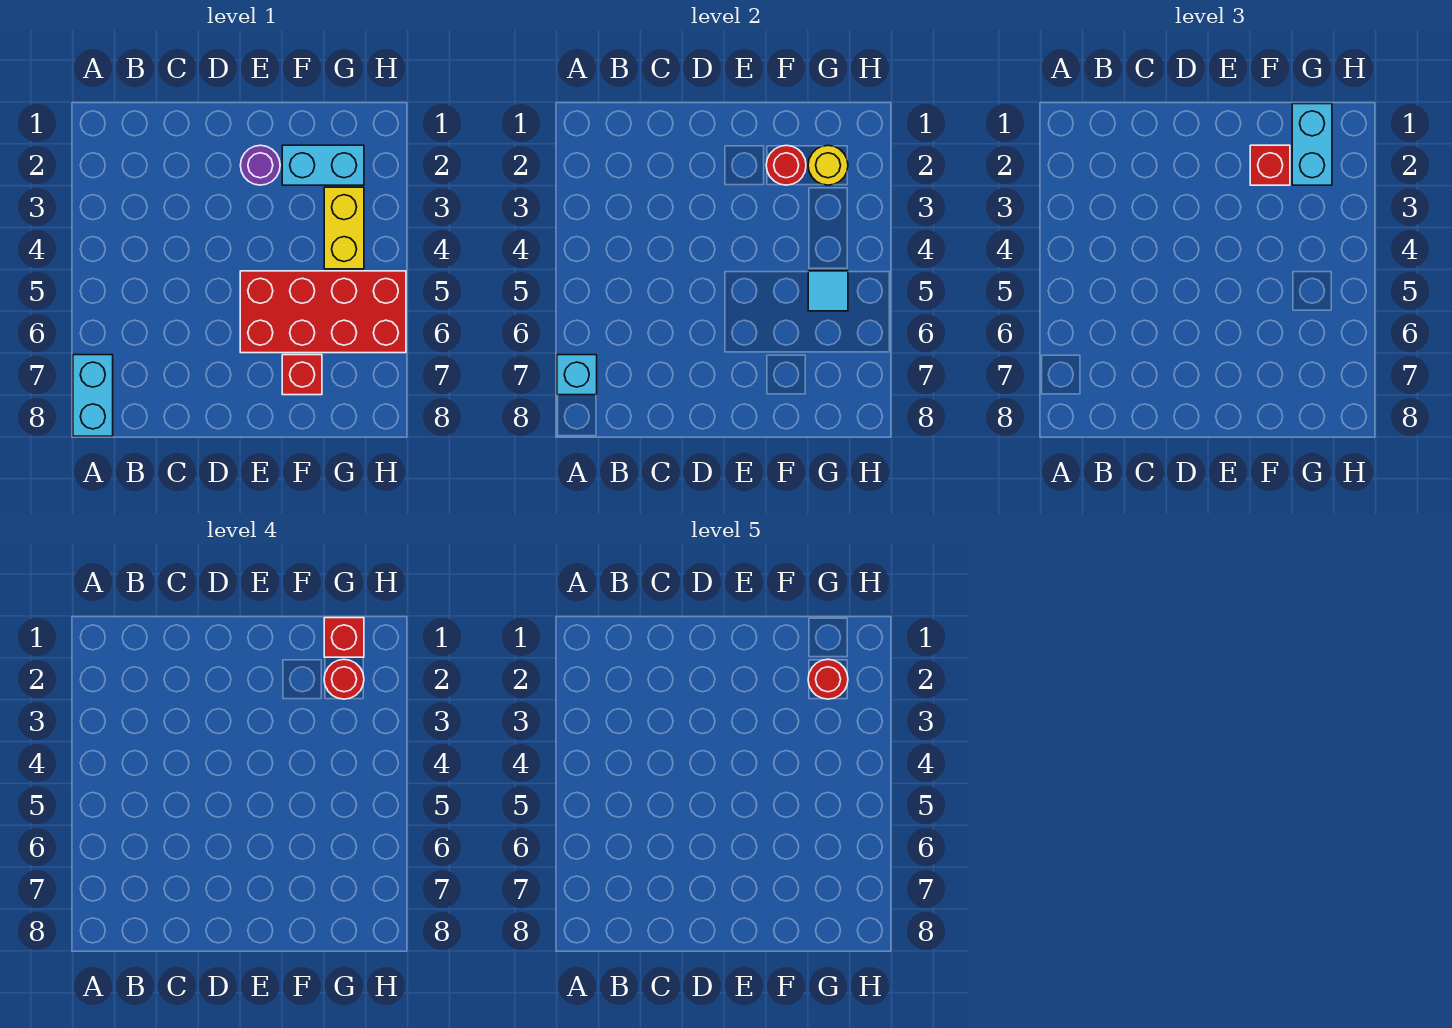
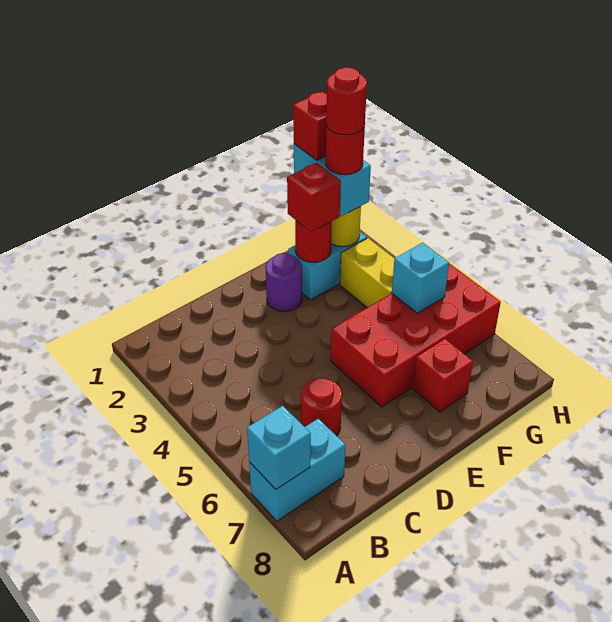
cyan brick A7:A8 level 1 -> cyan brick A7:B7 level 1
none -> red round brick C6 level 1
cyan tile G5 level 2 -> cyan brick G5 level 2

